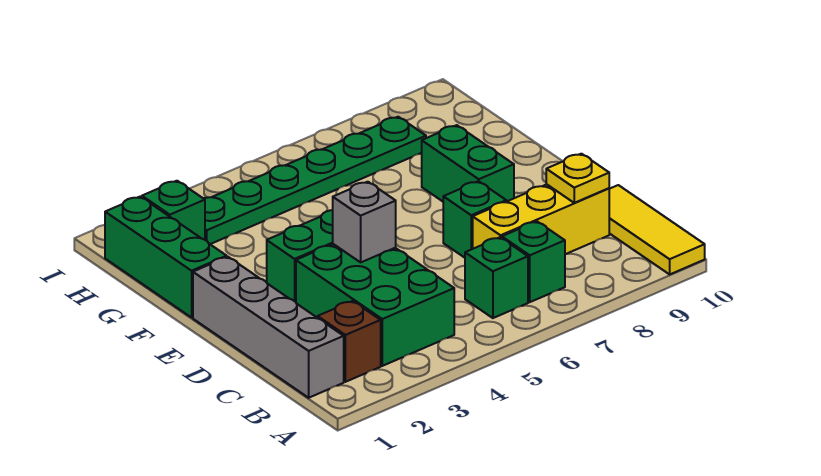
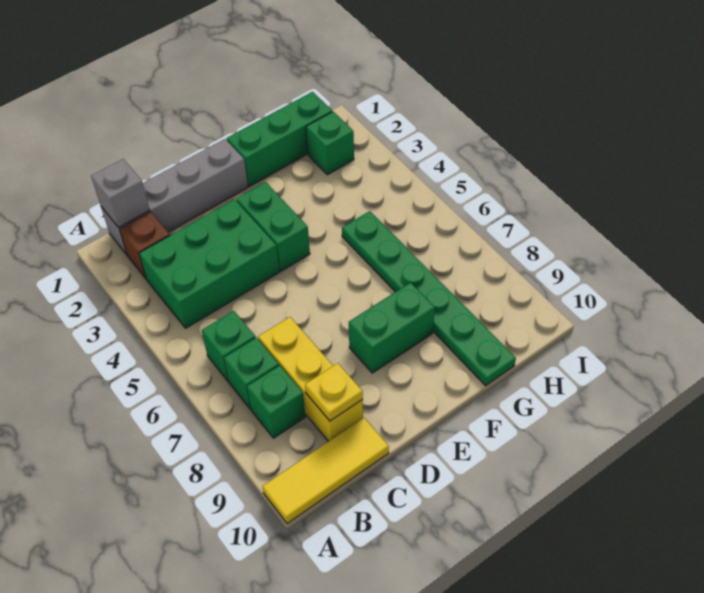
grey brick D4 level 2 -> grey brick B1 level 2
green brick D7 level 1 -> green brick B8 level 1
green plate H3:H8 level 1 -> green plate G5:G10 level 1

